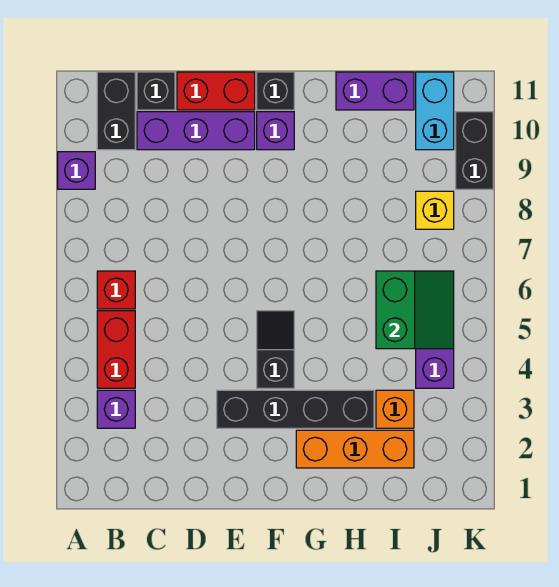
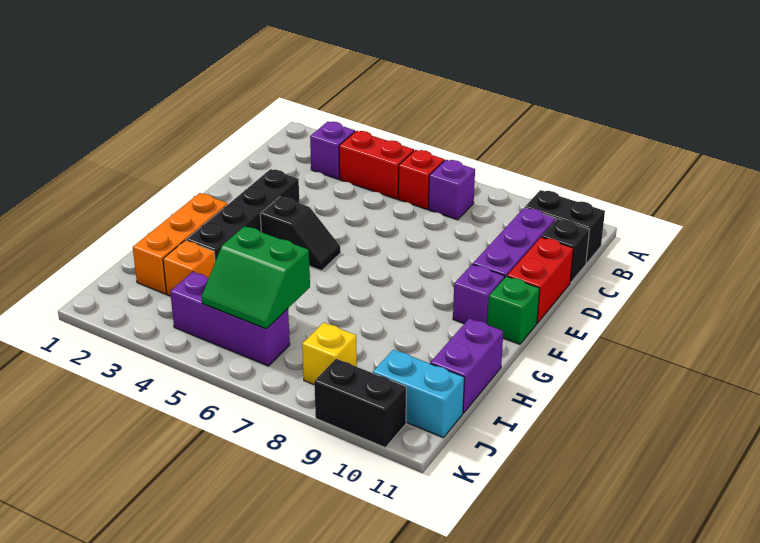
purple brick A9 level 1 -> purple brick B7 level 1
black brick F11 level 1 -> green brick F11 level 1

